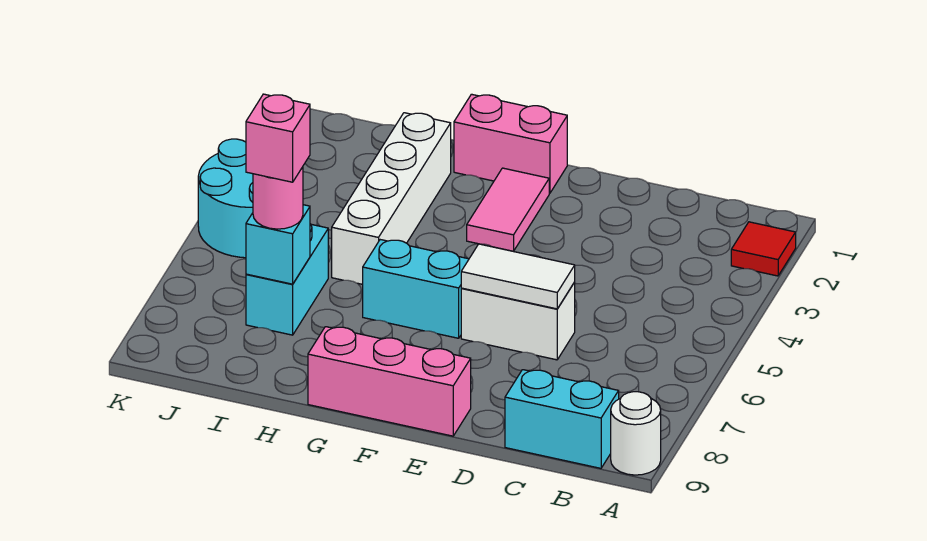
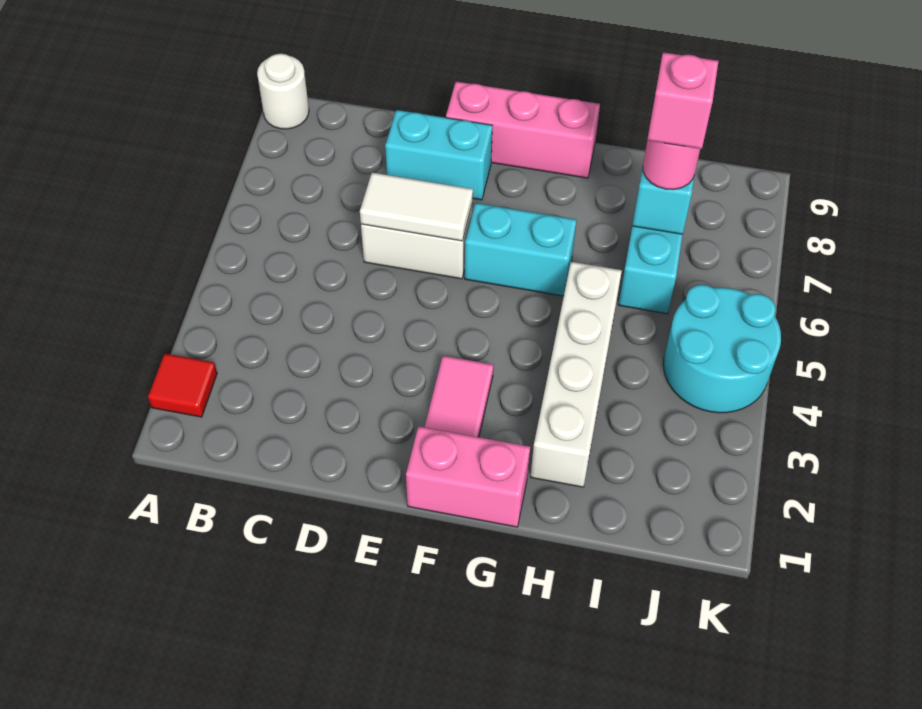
cyan brick B9:C9 level 1 -> cyan brick D8:E8 level 1

